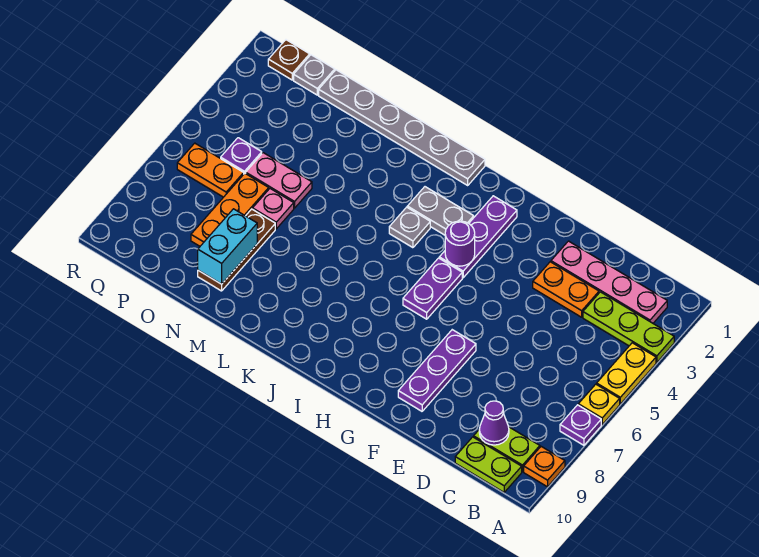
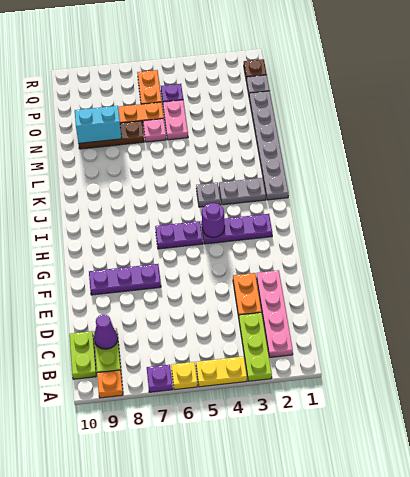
grey plate I3:J3 level 1 -> grey plate J2:J3 level 1

